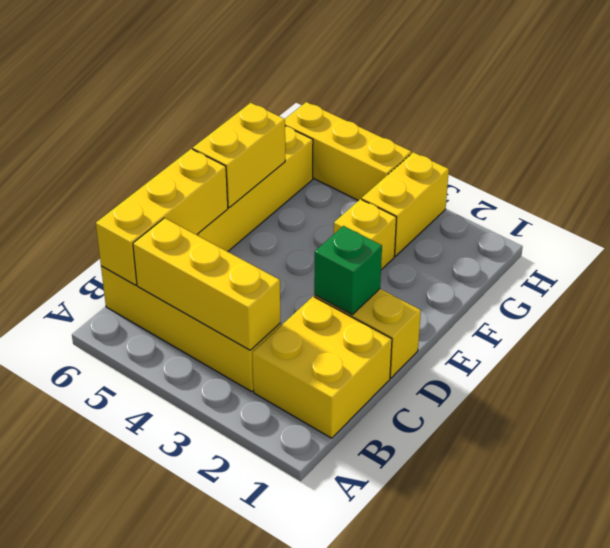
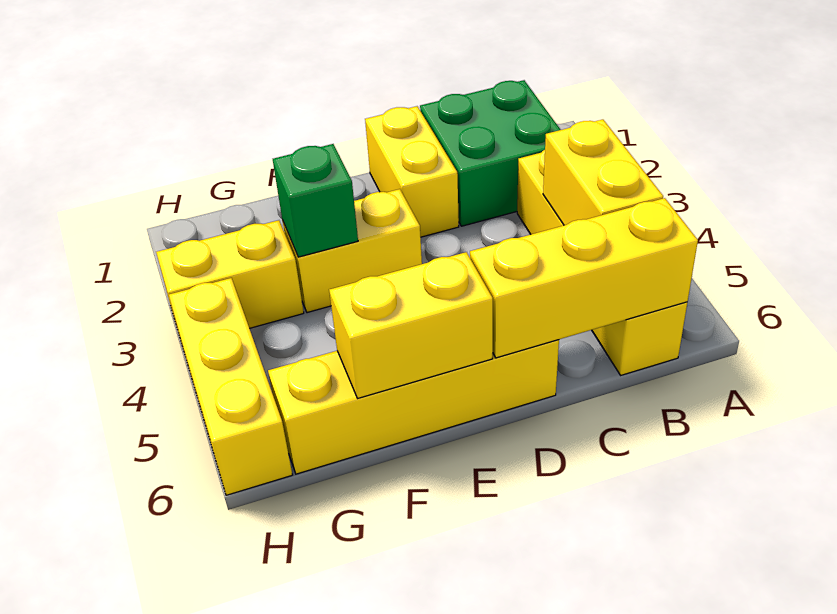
yellow brick B1:C2 level 1 -> green brick B1:C2 level 1
yellow brick B3:B5 level 2 -> yellow brick B4:B5 level 2
green brick D2 level 2 -> green brick F3 level 2
yellow brick F3 level 1 -> yellow brick E3:F3 level 1

